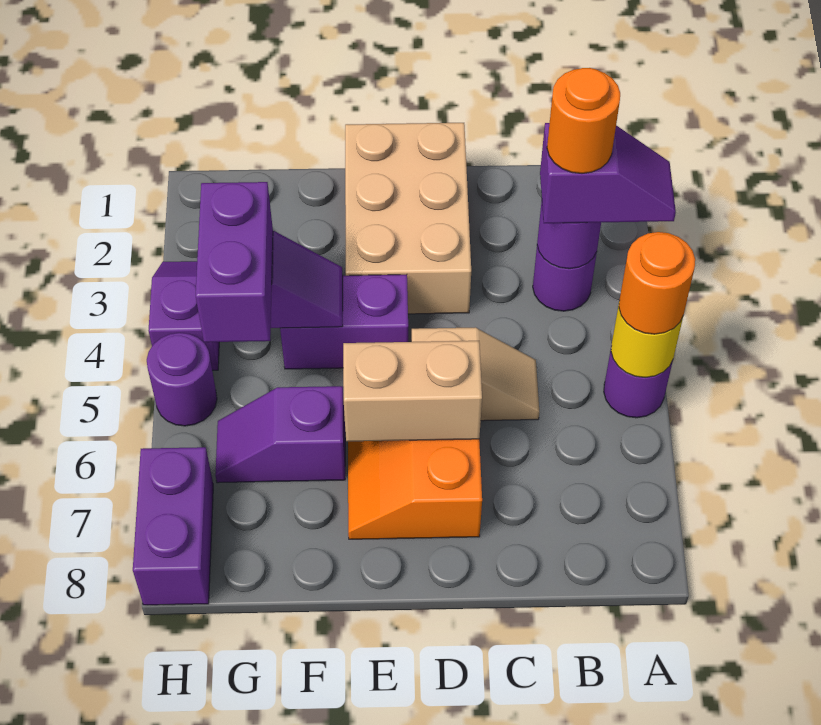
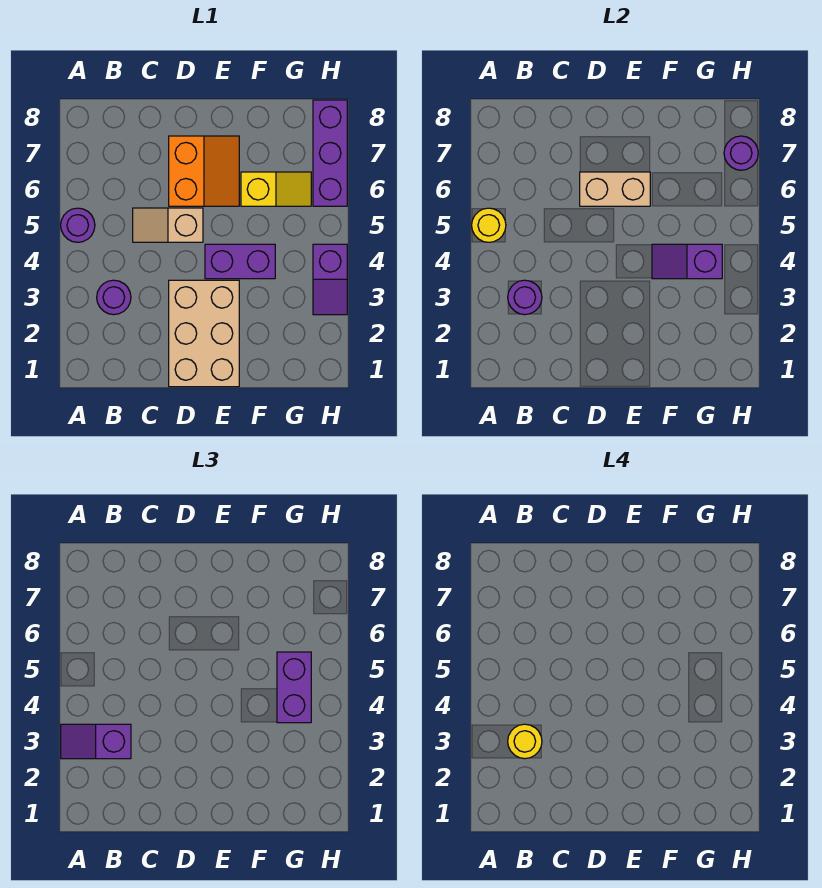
orange round brick A5 level 3 -> none
orange round brick B3 level 4 -> yellow round brick B3 level 4
purple slope F6:G6 level 1 top F -> yellow slope F6:G6 level 1 top F
purple round brick H5 level 1 -> purple round brick H7 level 2
purple brick H7:H8 level 1 -> purple brick H6:H8 level 1

